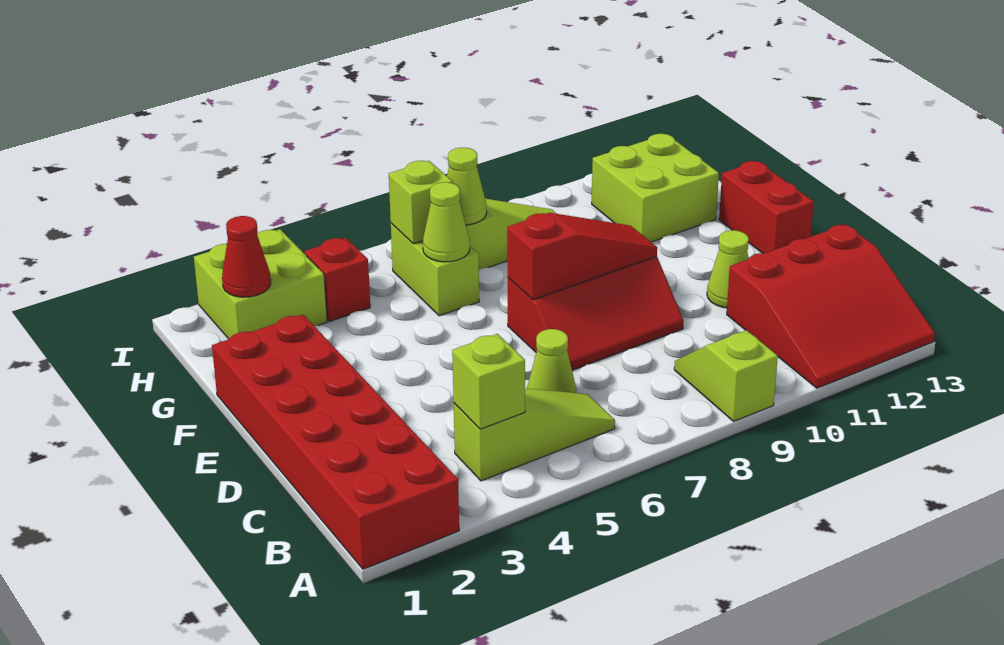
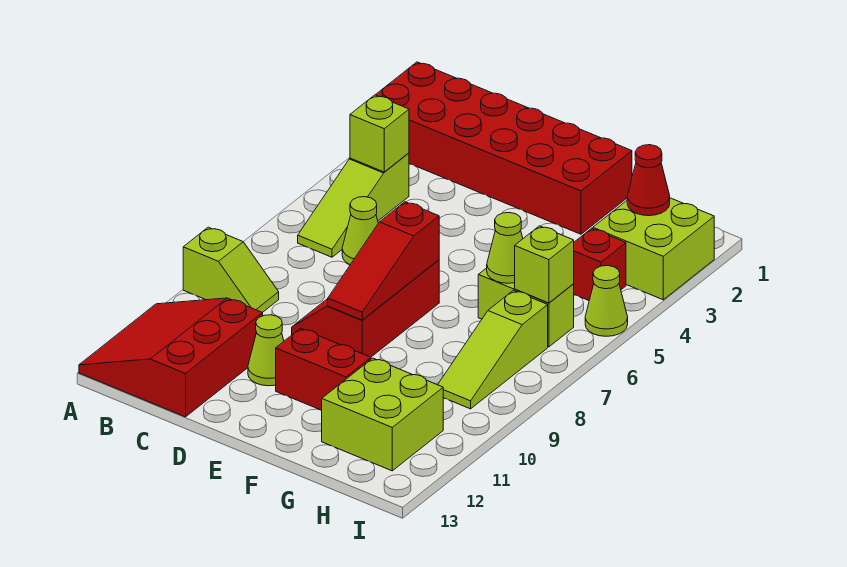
red brick E13:F13 level 1 -> red brick E11:F11 level 1
lime cone H7 level 2 -> lime cone I5 level 1

